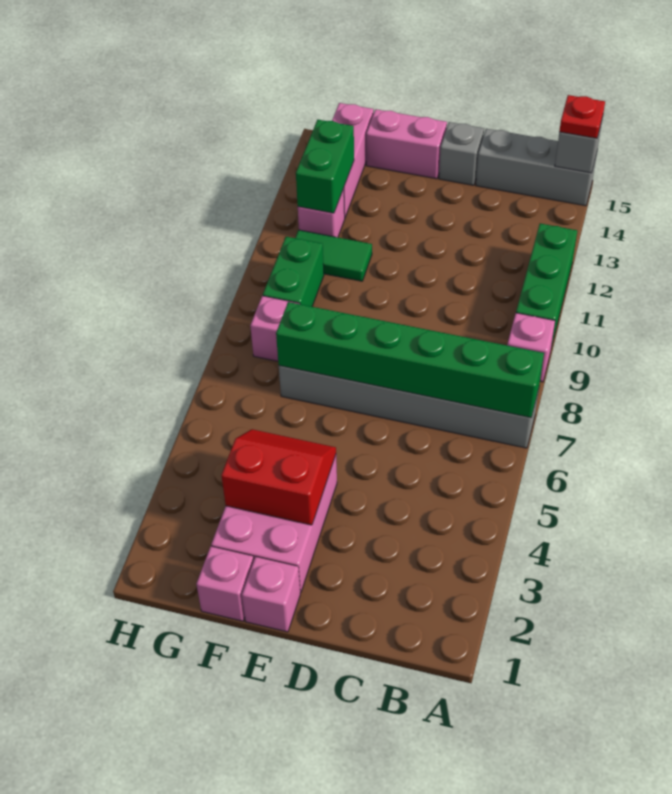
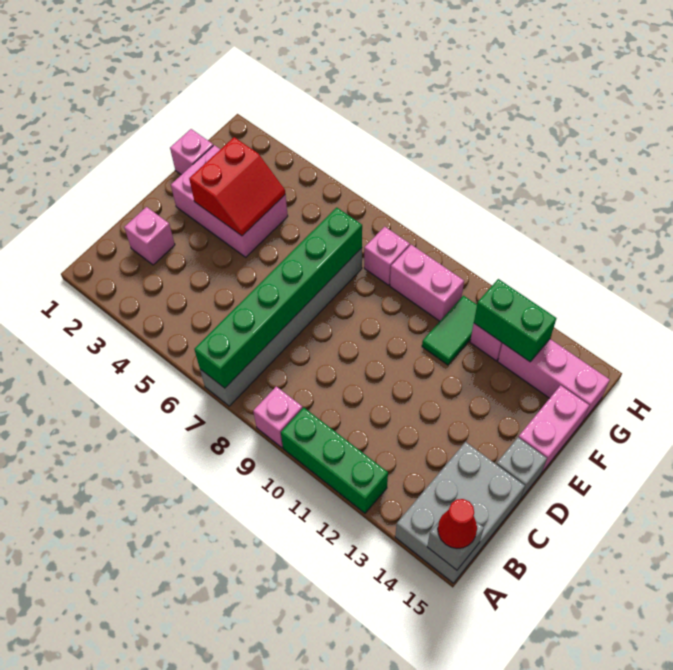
grey brick A15:C15 level 1 -> grey brick A14:C15 level 1
red plate A15 level 3 -> red cone A15 level 3
pink brick E1 level 1 -> pink brick C2 level 1
green brick G9:G10 level 1 -> pink brick G9:G10 level 1

